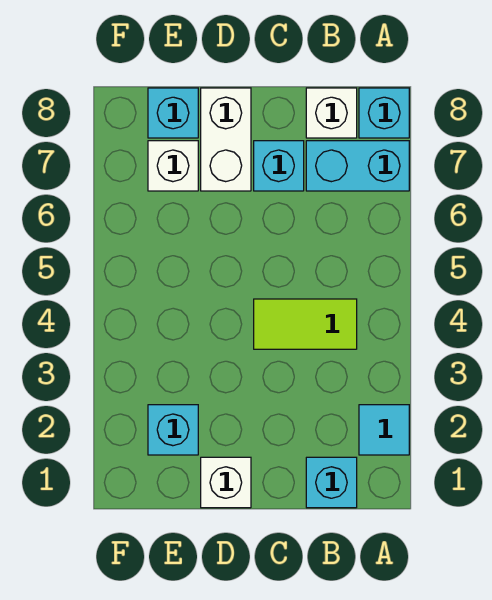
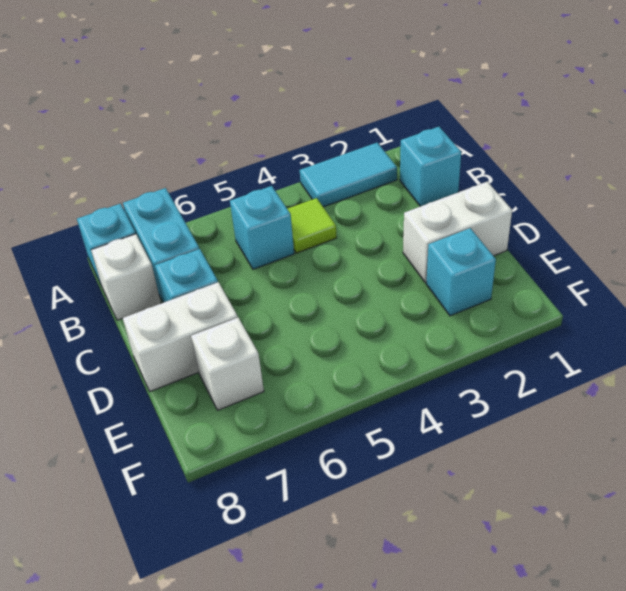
cyan tile A2 level 1 -> cyan tile A2:A3 level 1
lime tile B4:C4 level 1 -> lime tile B4 level 1
white brick D1 level 1 -> white brick D1:D2 level 1
cyan brick E8 level 1 -> cyan brick B5 level 1

